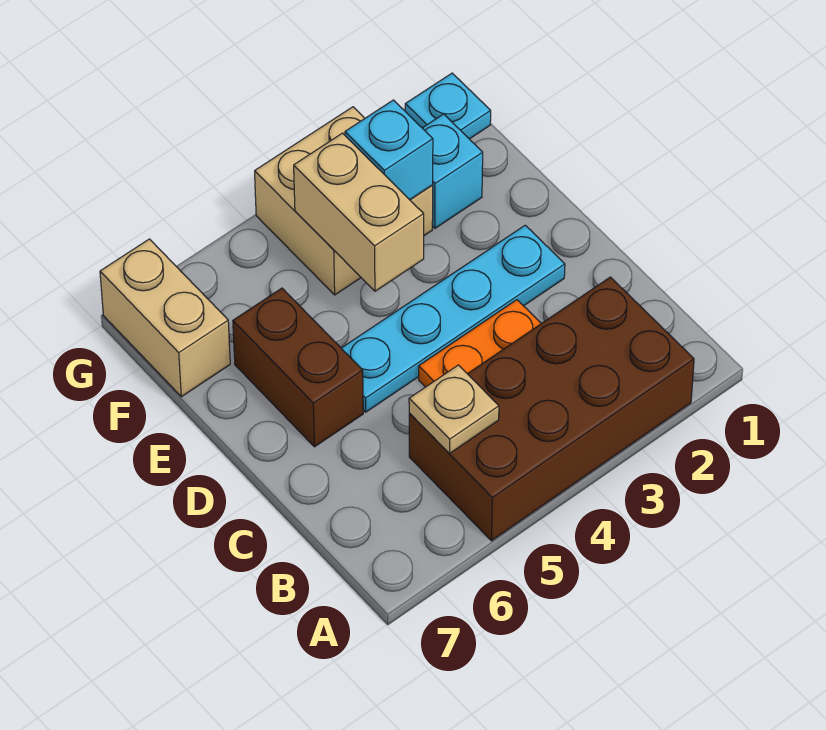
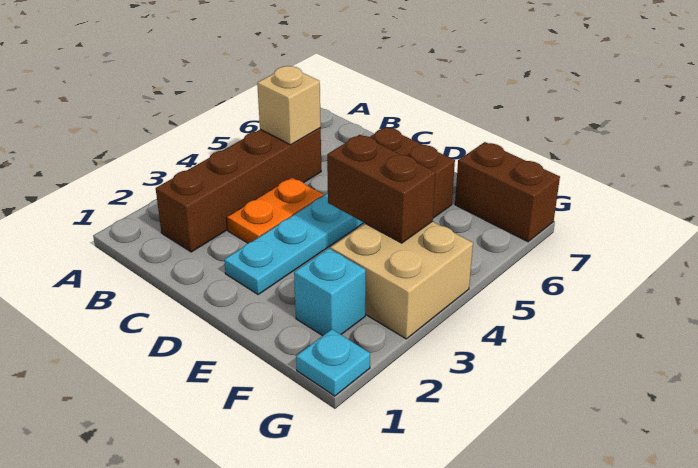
brown brick A2:B5 level 1 -> brown brick B2:B5 level 1
tan plate B5 level 2 -> tan brick B5 level 2
tan brick E4:F4 level 2 -> brown brick E4:F4 level 2
cyan brick F3 level 2 -> none
tan brick F7:G7 level 1 -> brown brick F7:G7 level 1

